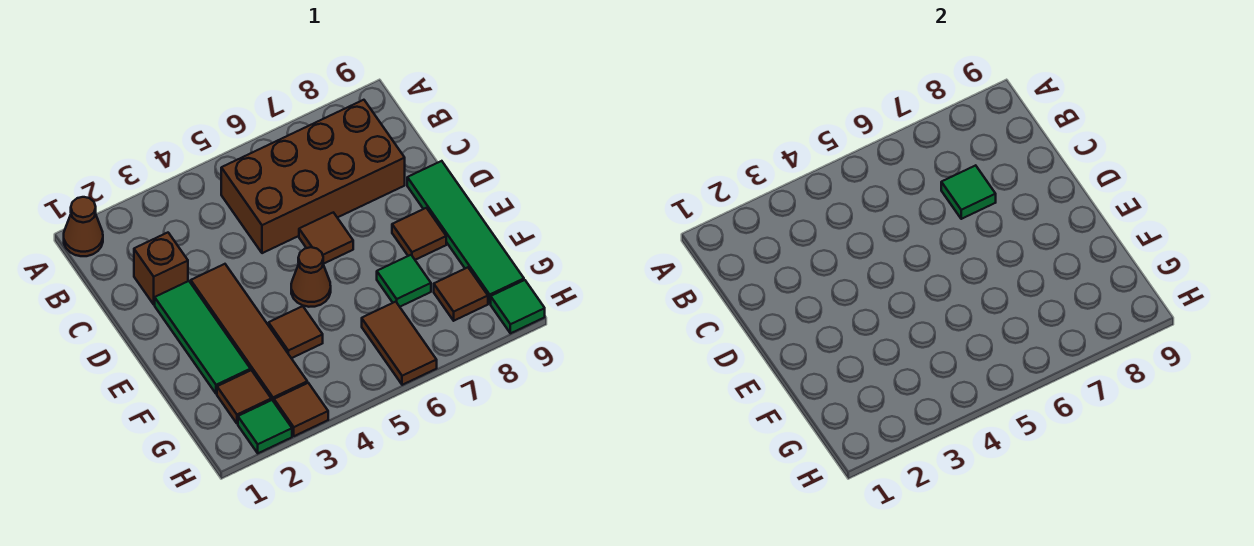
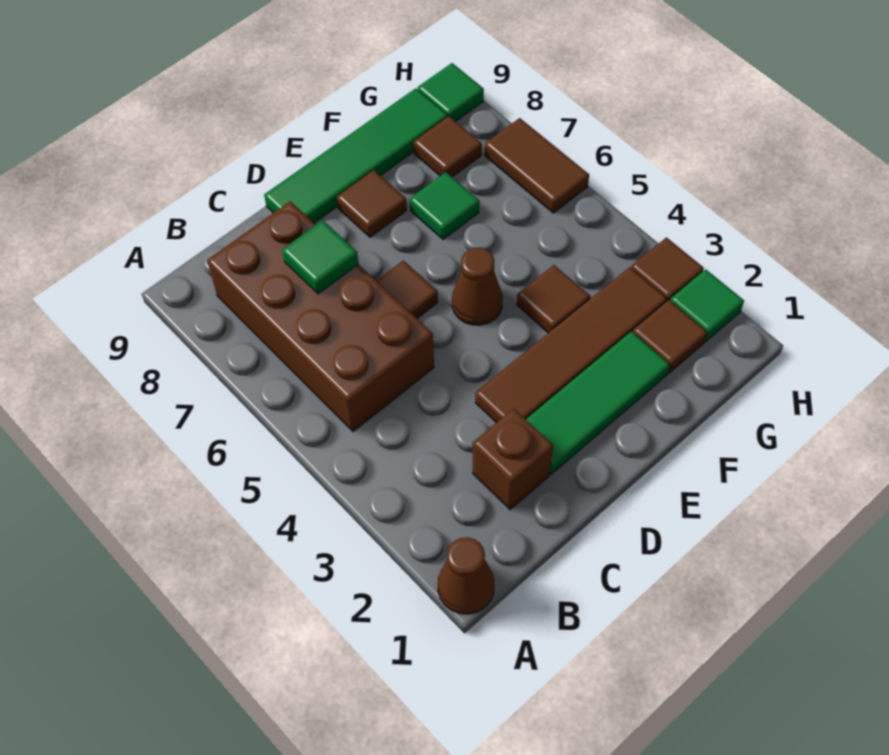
brown tile G6:H6 level 1 -> brown tile H6:H7 level 1

